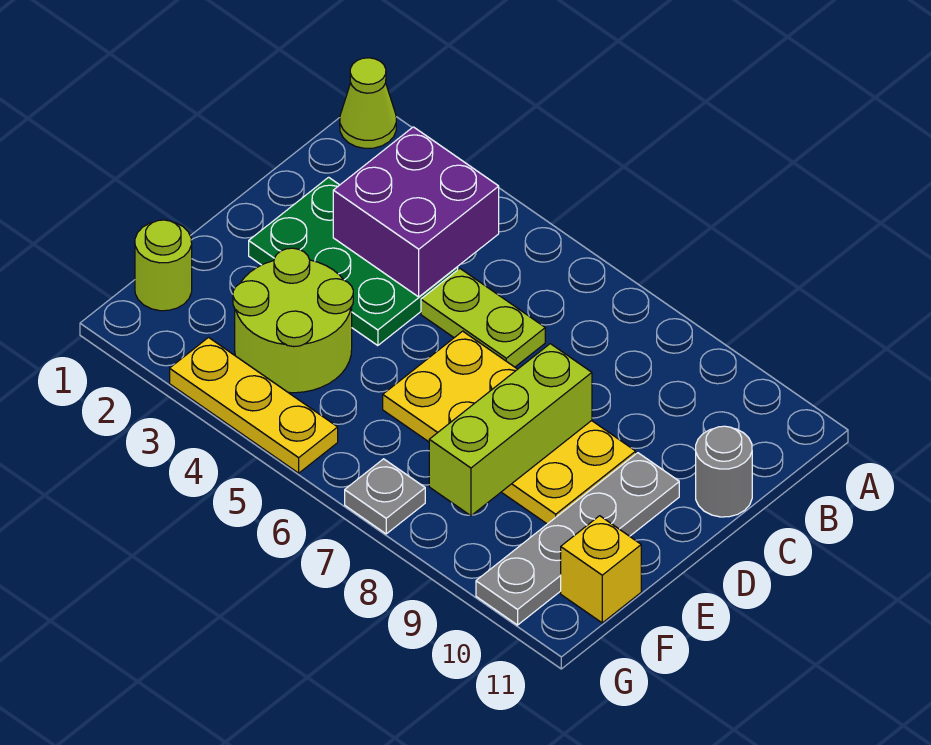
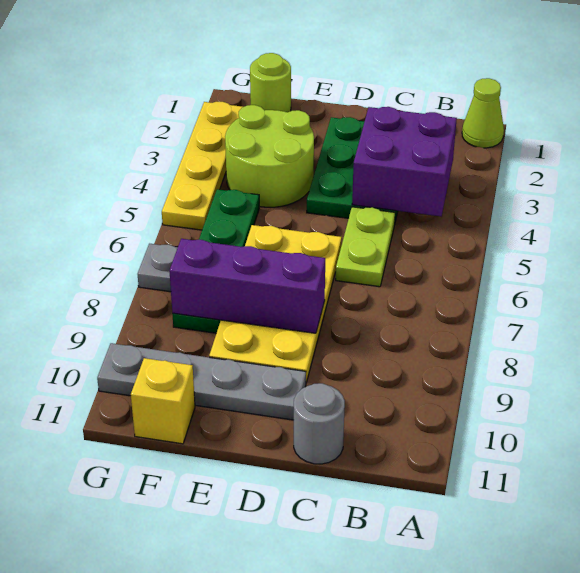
lime brick D8:F8 level 2 -> purple brick D8:F8 level 2
none -> green plate F5:F8 level 1
yellow plate G3:G5 level 1 -> yellow plate G2:G5 level 1

